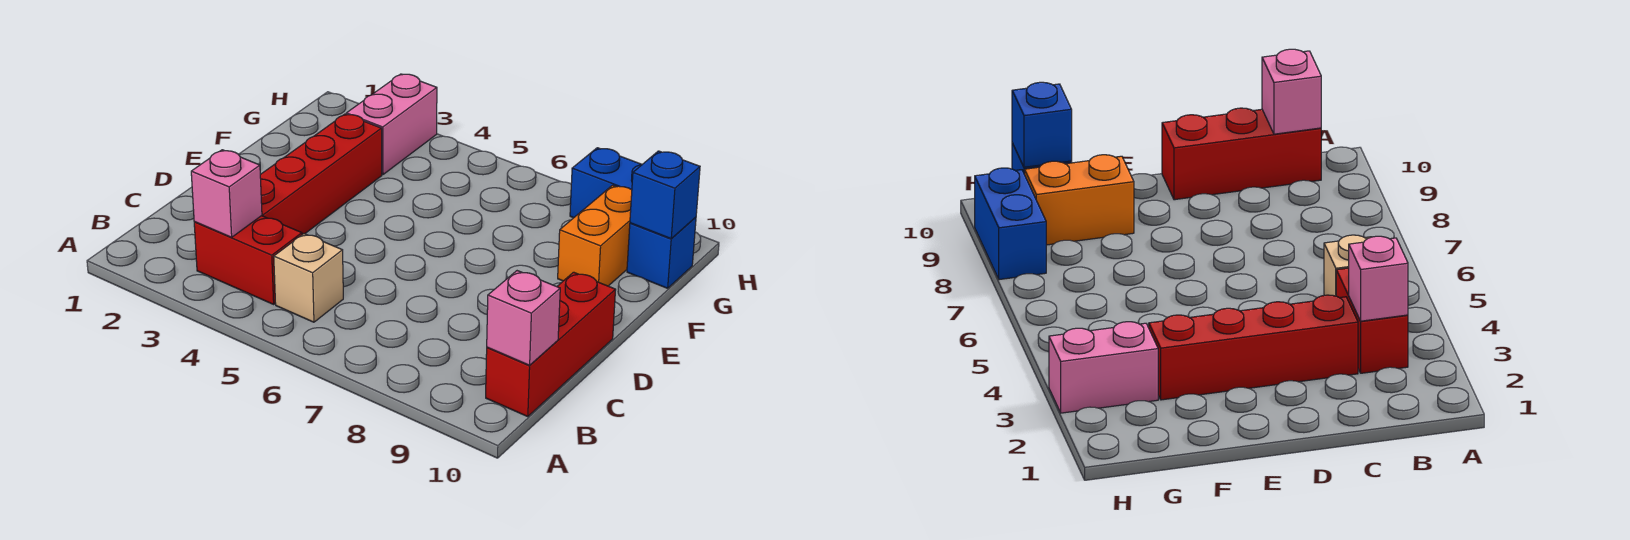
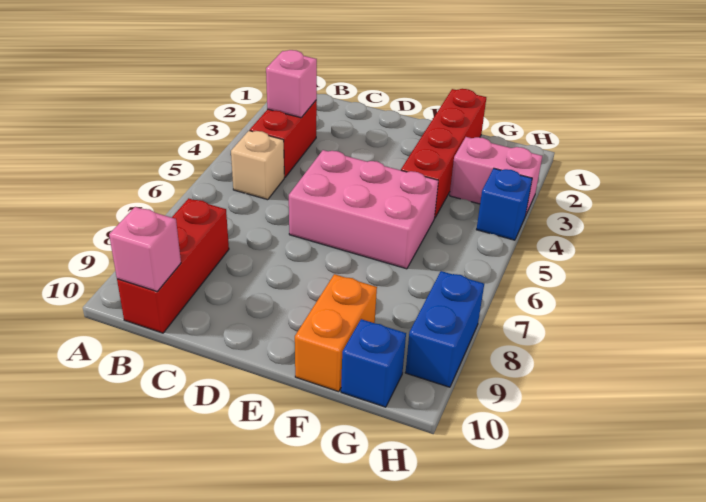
red brick B10:D10 level 1 -> red brick B8:B10 level 1
red brick C3:F3 level 1 -> red brick F1:F4 level 1
none -> pink brick D5:F6 level 1
orange brick F9:G9 level 1 -> orange brick F9:F10 level 1
blue brick G10 level 2 -> blue brick H4 level 1

